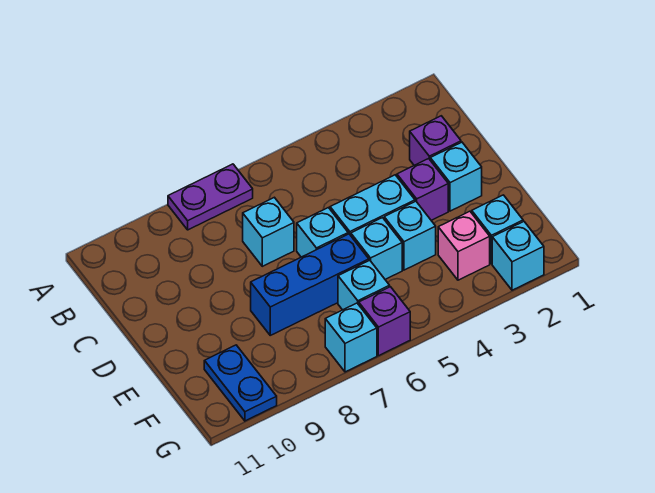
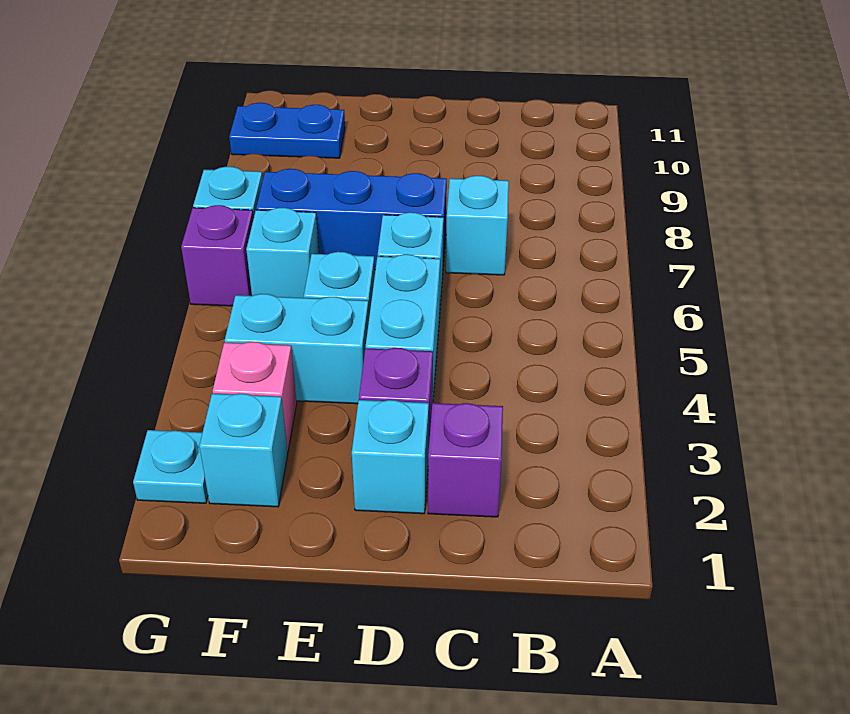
purple plate A7:A8 level 1 -> none
cyan brick E4 level 1 -> cyan brick E4:F4 level 1
blue brick E6:E8 level 1 -> blue brick D7:F7 level 1
cyan brick G2 level 1 -> cyan plate G2 level 1

